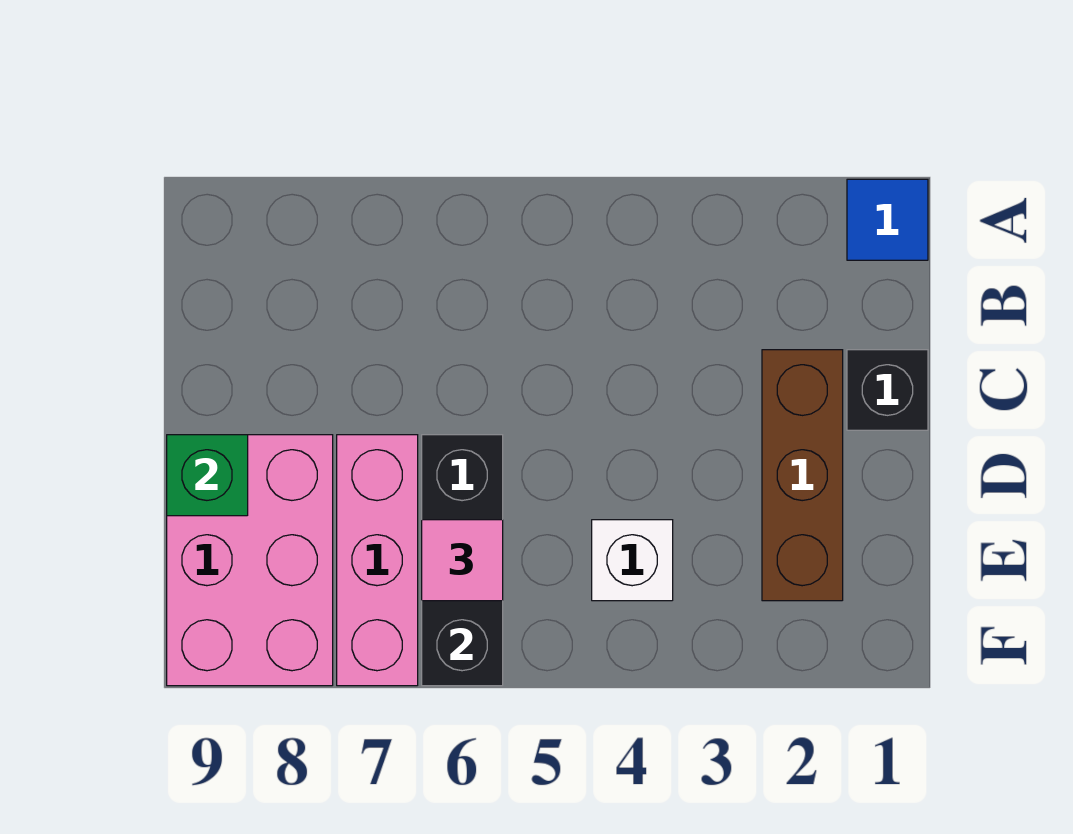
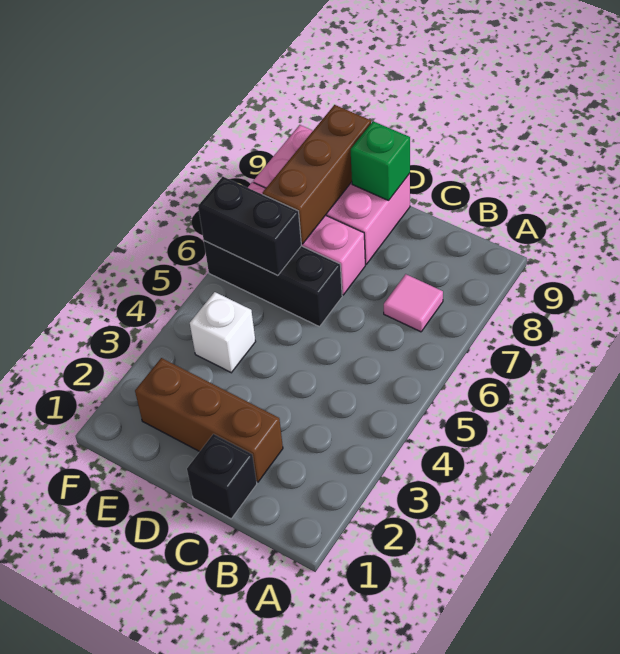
blue tile A1 level 1 -> none
pink tile E6 level 3 -> pink tile B7 level 1
none -> brown brick E7:E9 level 2

